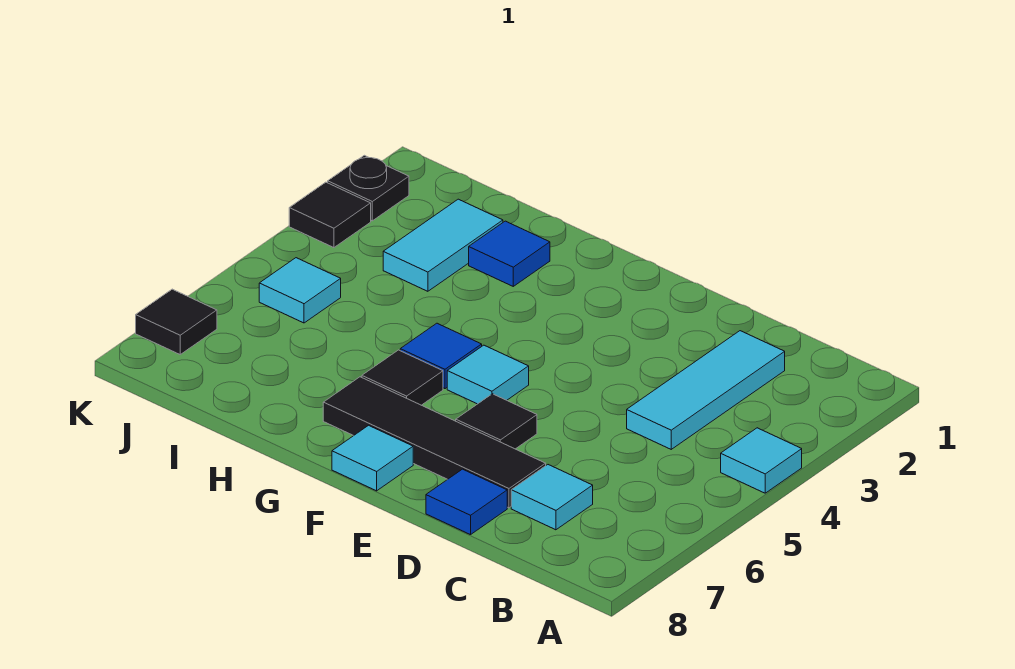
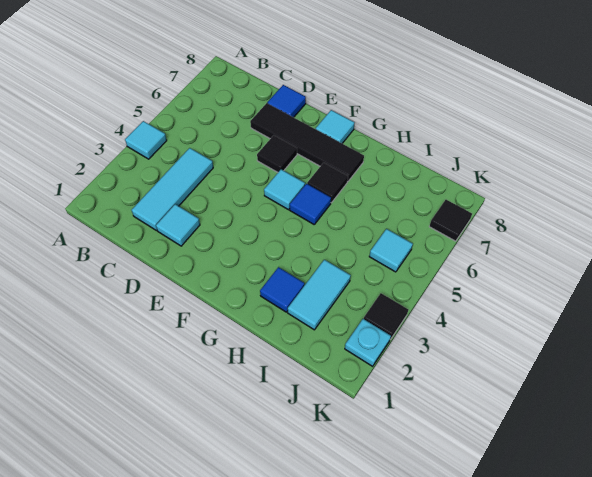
cyan tile C7 level 1 -> cyan tile D2 level 1
black plate K2 level 1 -> cyan plate K2 level 1

